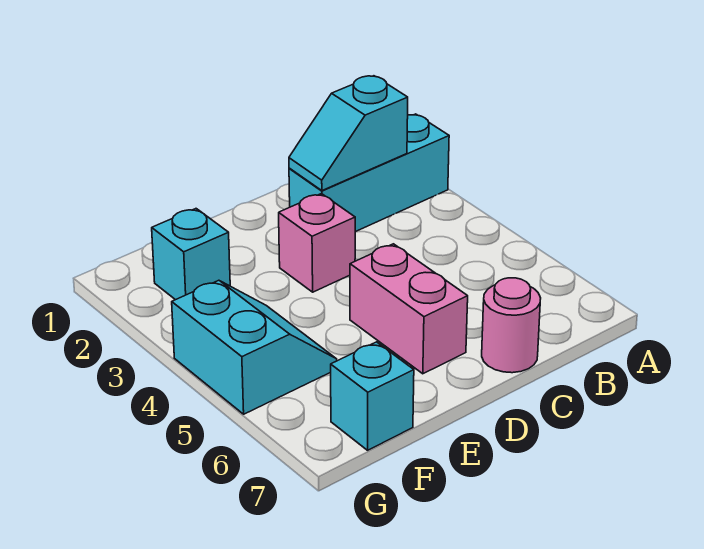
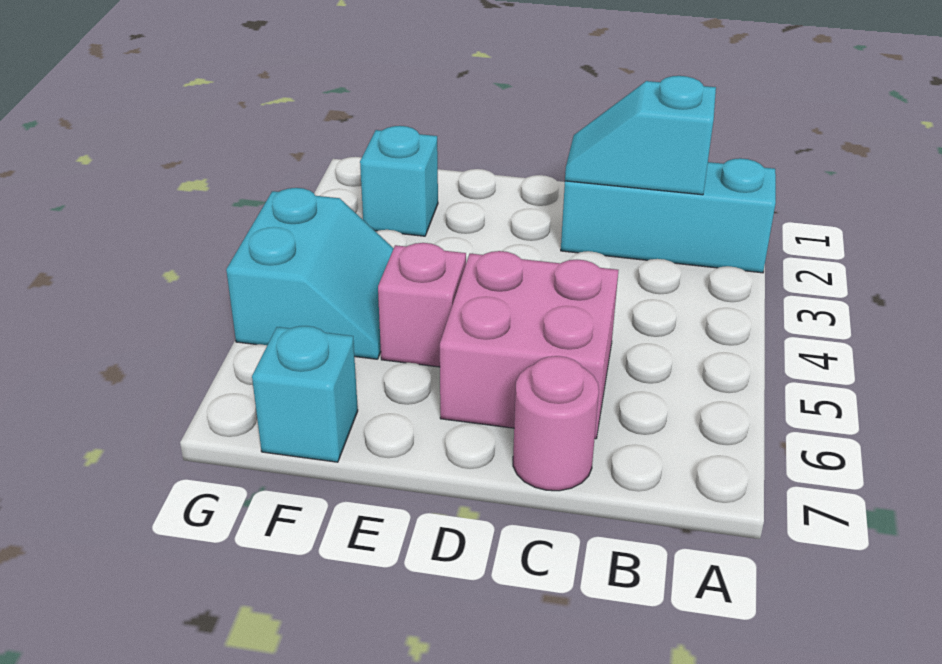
pink brick D3 level 1 -> pink brick E5 level 1
pink brick D5:D6 level 1 -> pink brick C5:D6 level 1

